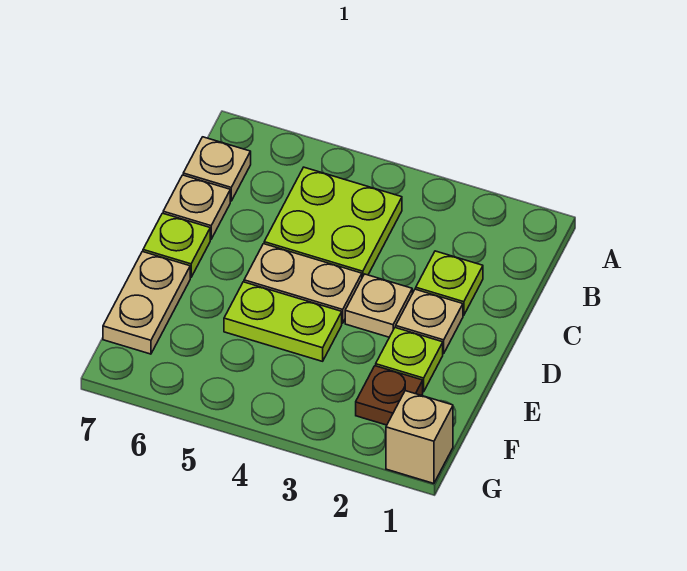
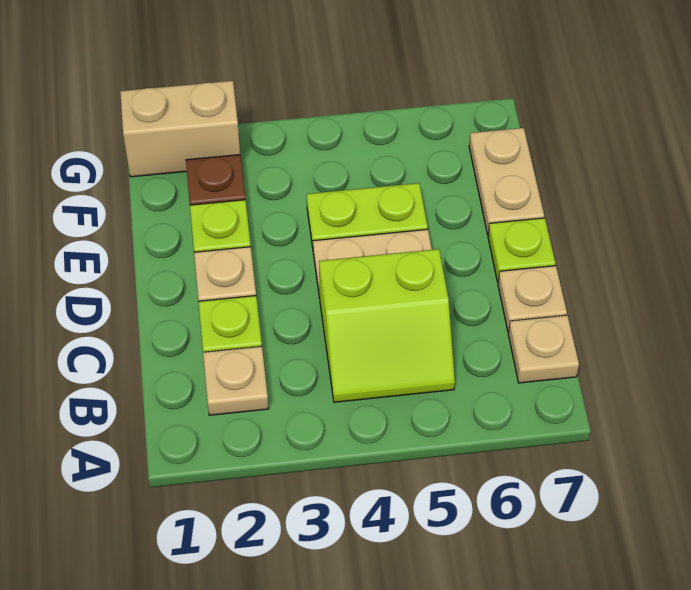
lime plate B4:C5 level 1 -> lime slope B4:C5 level 1 top C
tan plate D3 level 1 -> tan plate B2 level 1
tan brick G1 level 1 -> tan brick G1:G2 level 1

